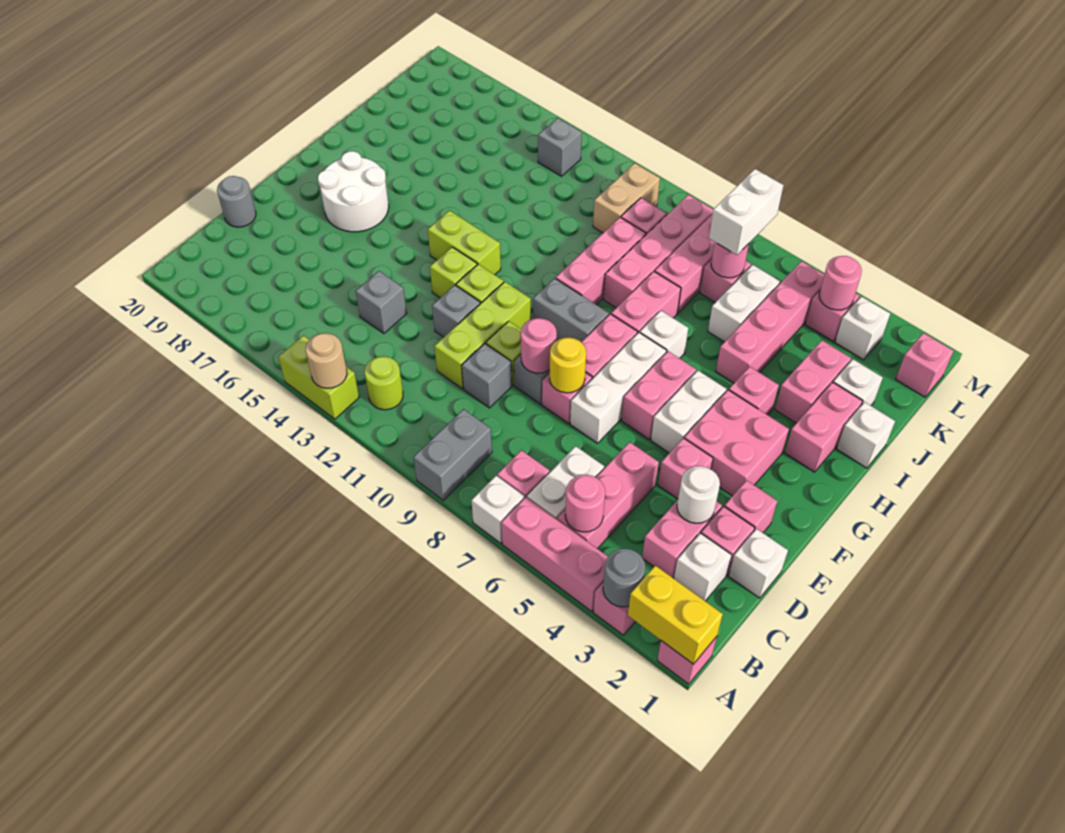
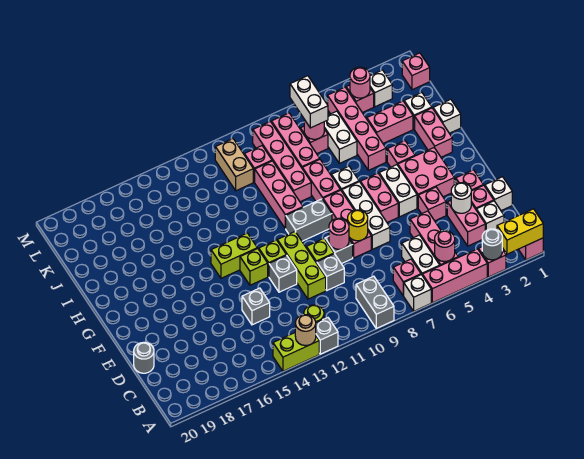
white round brick F17:G18 level 1 -> none
pink brick I3:J3 level 1 -> pink brick J3:J4 level 1
grey brick L14 level 1 -> grey brick A12 level 1

